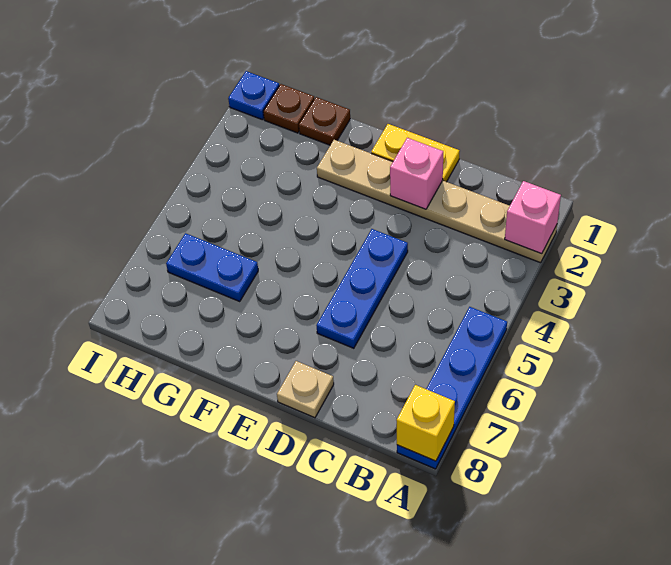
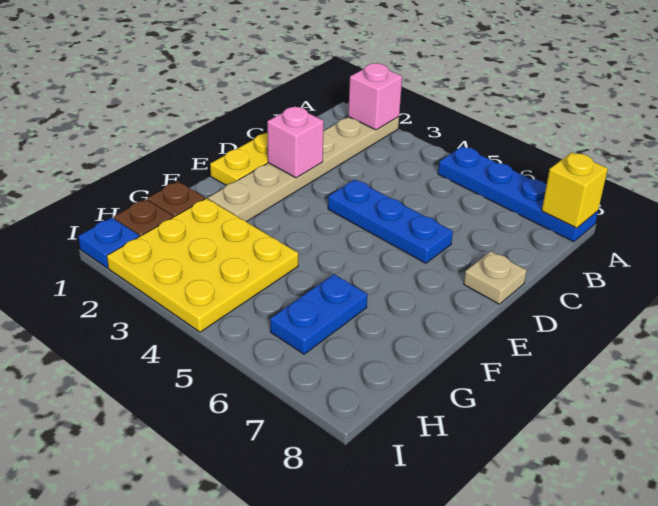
none -> yellow plate G2:I4 level 1

